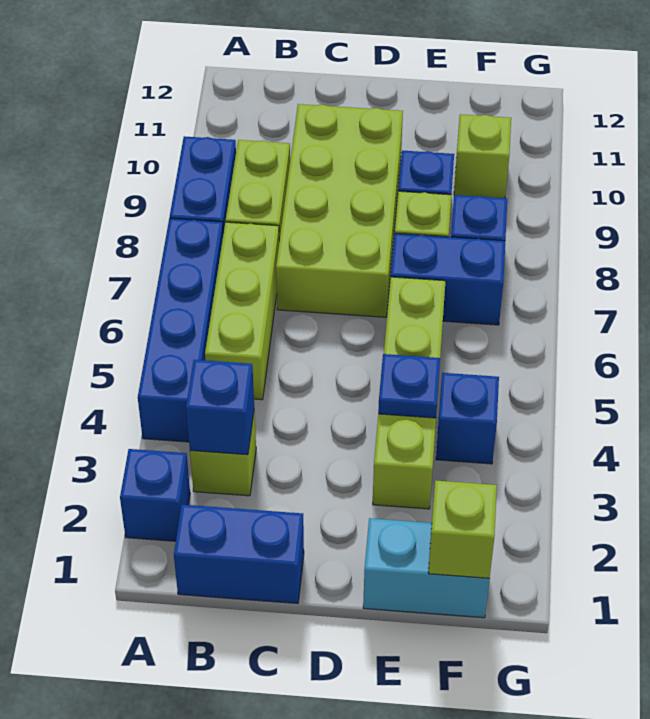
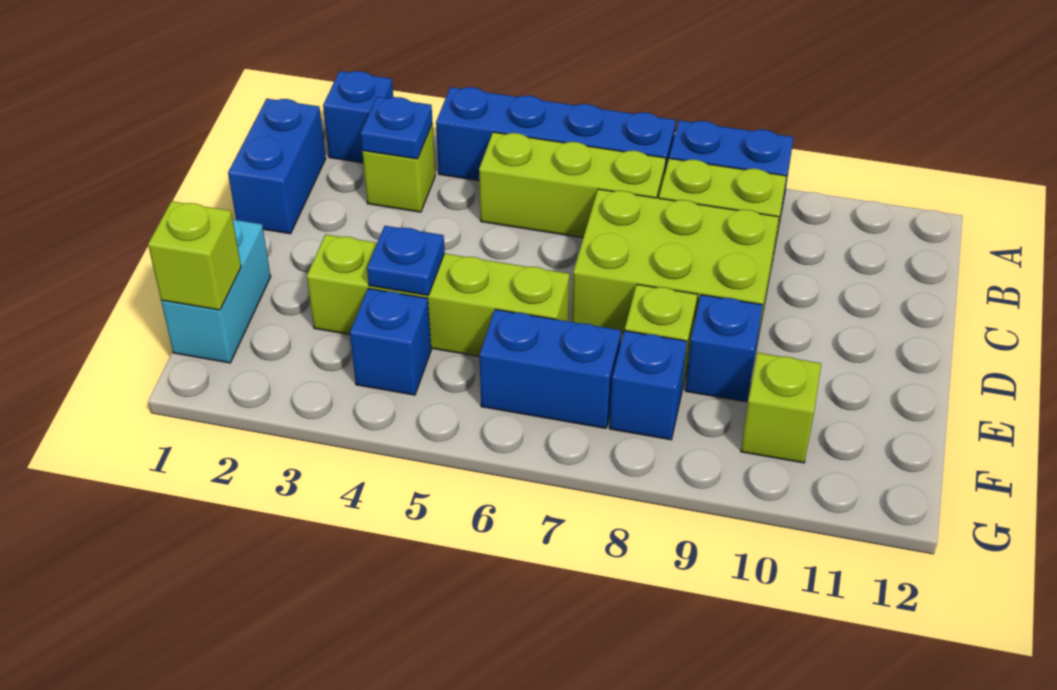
blue brick B3 level 2 -> blue plate B3 level 2
lime brick C7:D10 level 1 -> lime brick C7:D9 level 1
blue brick E7:F7 level 1 -> blue brick F6:F7 level 1

